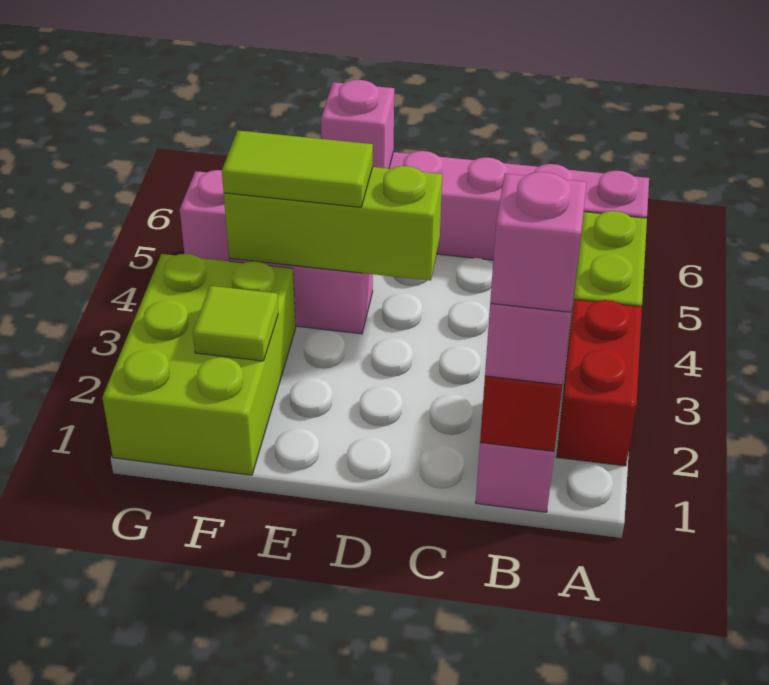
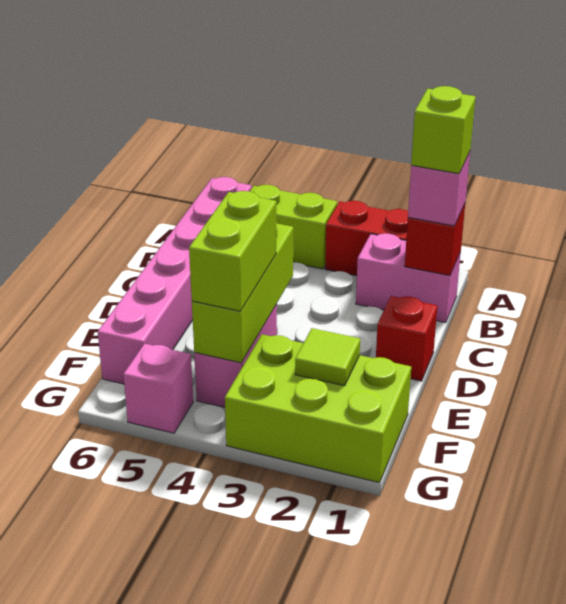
pink brick B1 level 4 -> lime brick B1 level 4
none -> red brick D1 level 1
lime tile E4:F4 level 3 -> lime brick E4:F4 level 3
pink brick E6 level 2 -> none

